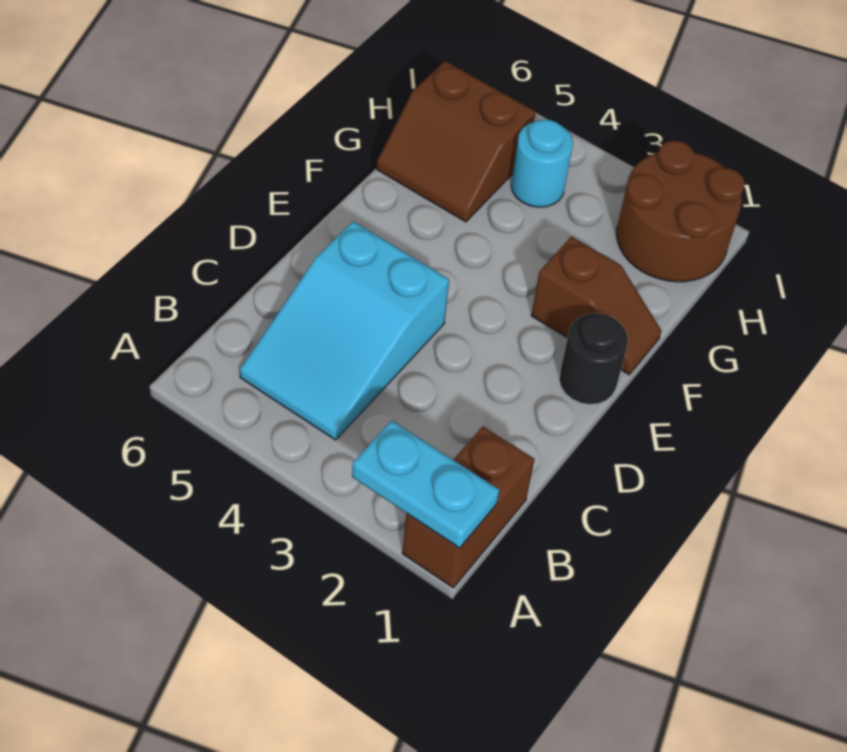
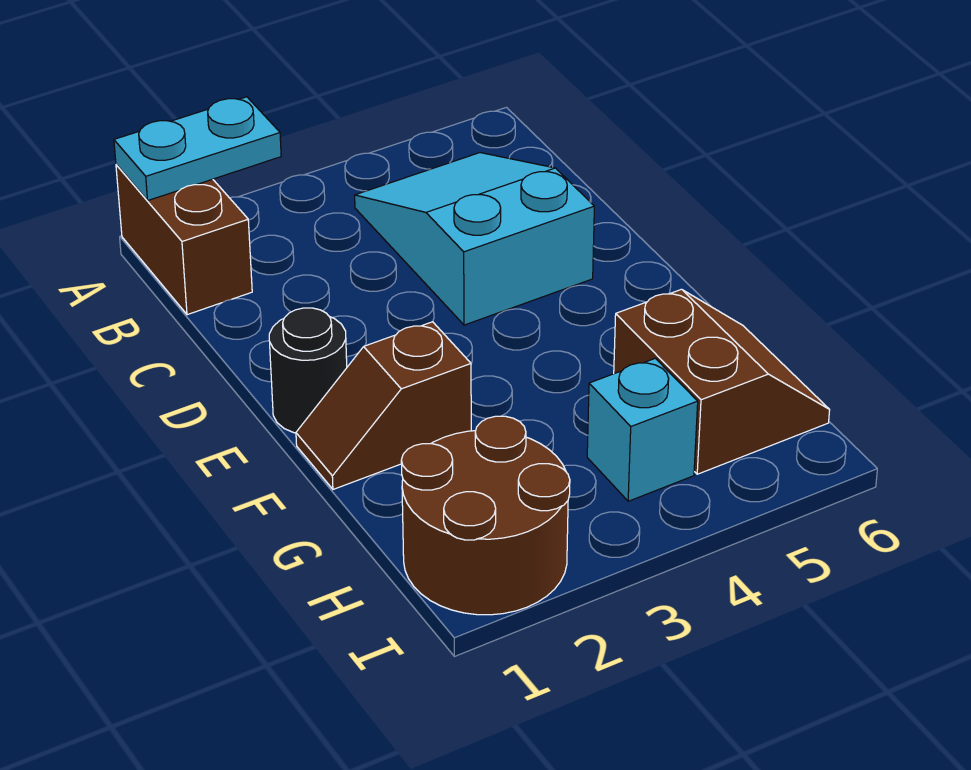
brown slope G5:H6 level 1 top H -> brown slope G5:H6 level 1 top 5
cyan round brick H4 level 1 -> cyan brick H4 level 1

